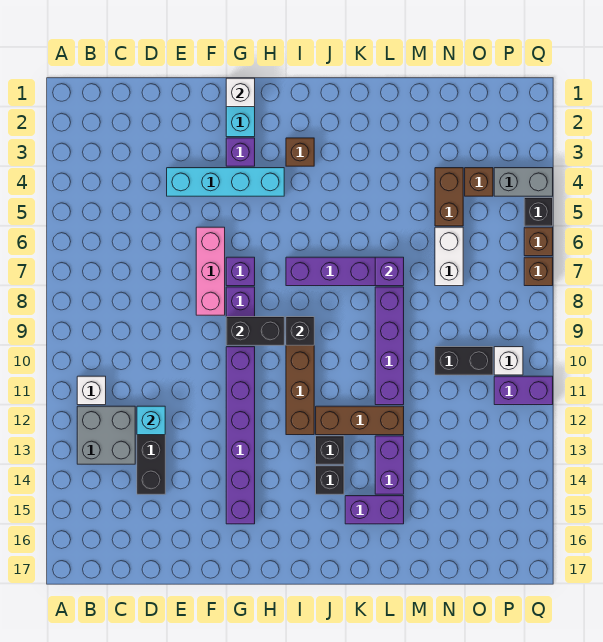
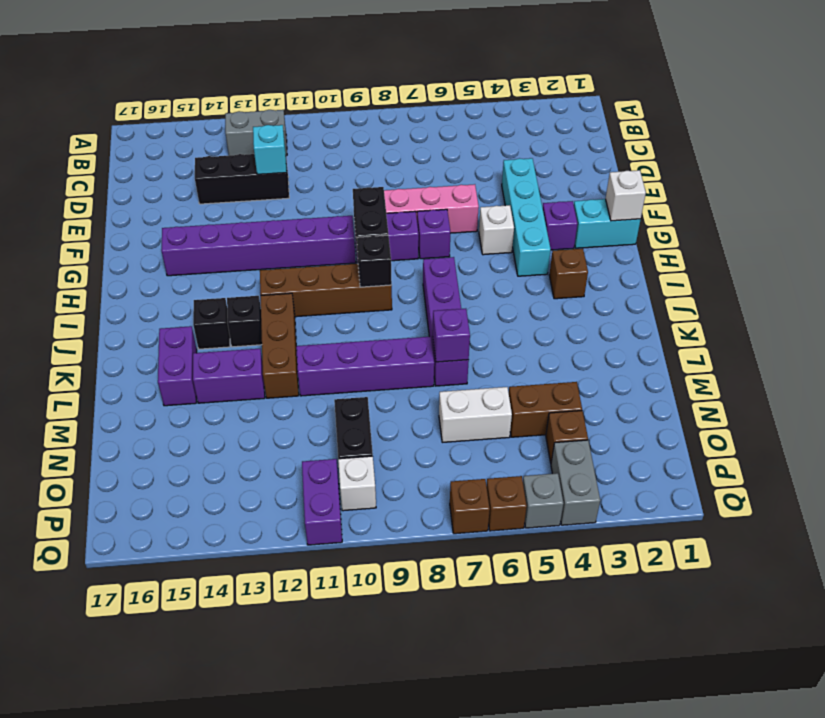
white brick B11 level 1 -> white brick G5 level 1
grey brick B12:C13 level 1 -> grey brick B12:B13 level 1
black brick Q5 level 1 -> grey brick Q5 level 1

